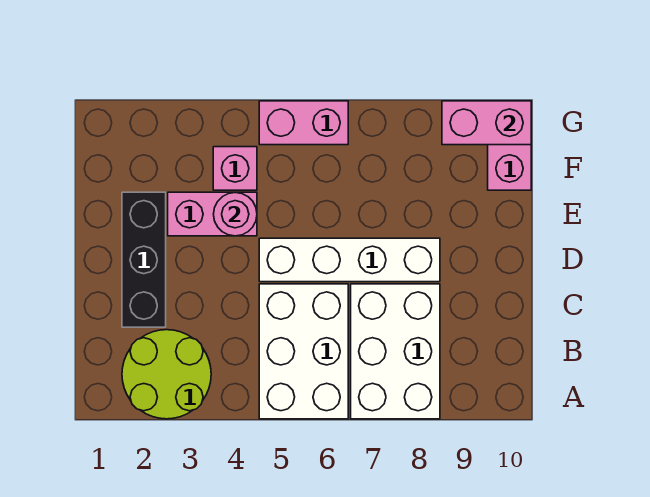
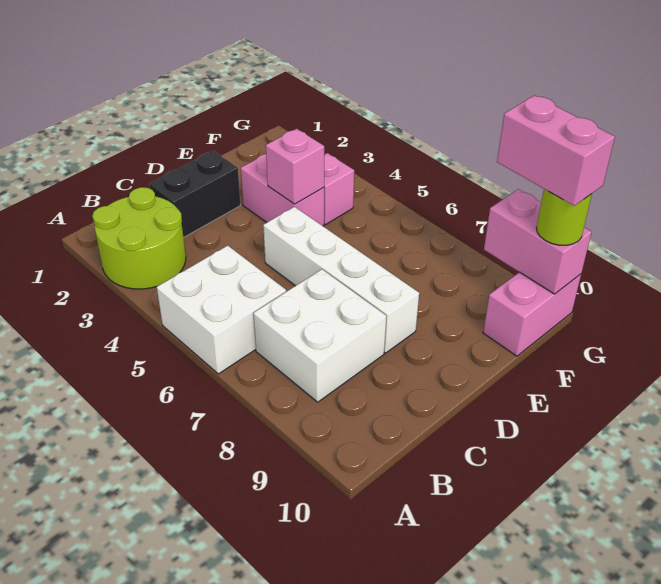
white brick A5:C6 level 1 -> white brick A5:B6 level 1
white brick A7:C8 level 1 -> white brick B7:C8 level 1
black brick C2:E2 level 1 -> black brick C2:D2 level 1
pink round brick E4 level 2 -> pink brick E4 level 2
pink brick G5:G6 level 1 -> pink brick G9:G10 level 4
none -> lime round brick G10 level 3

